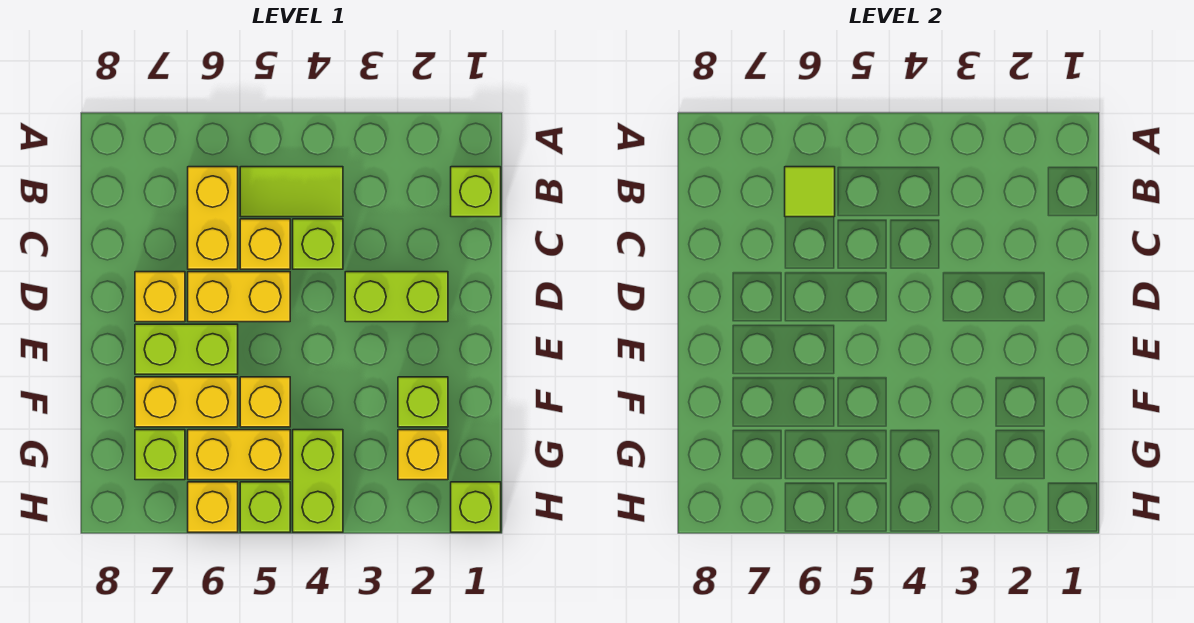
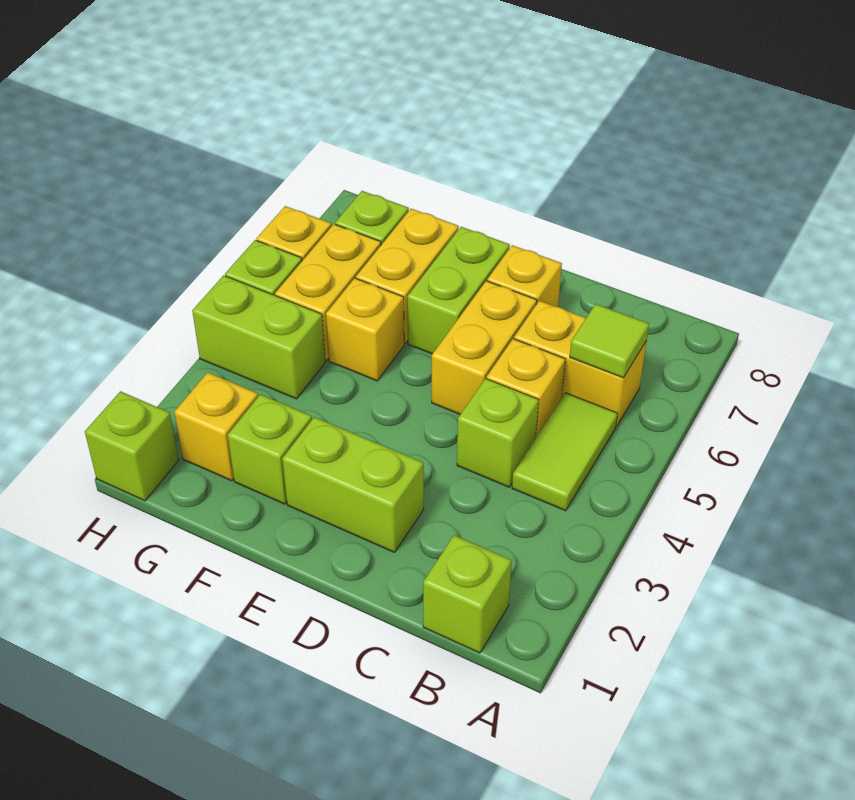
lime brick D2:D3 level 1 -> lime brick D2:E2 level 1

